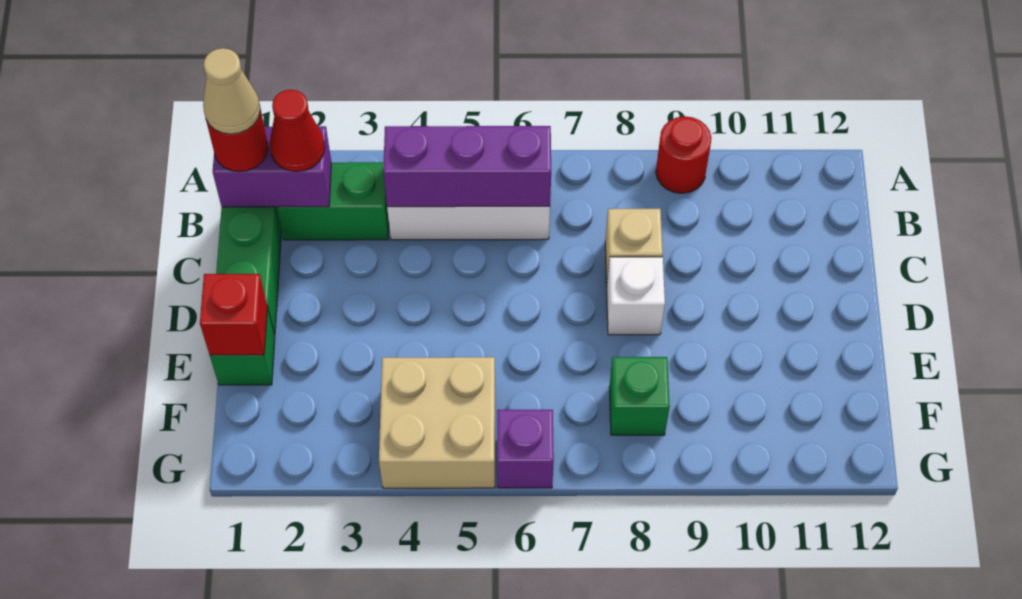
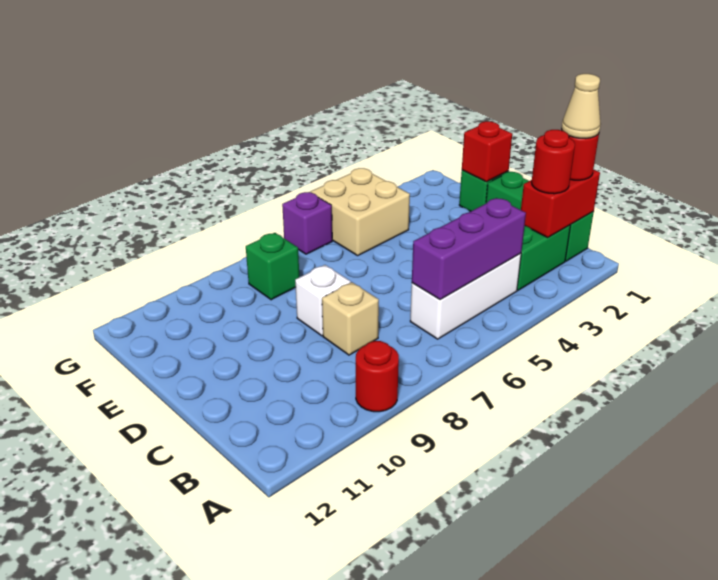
purple brick B1:B2 level 2 -> red brick B1:B2 level 2
red cone B2 level 3 -> red round brick B2 level 3

